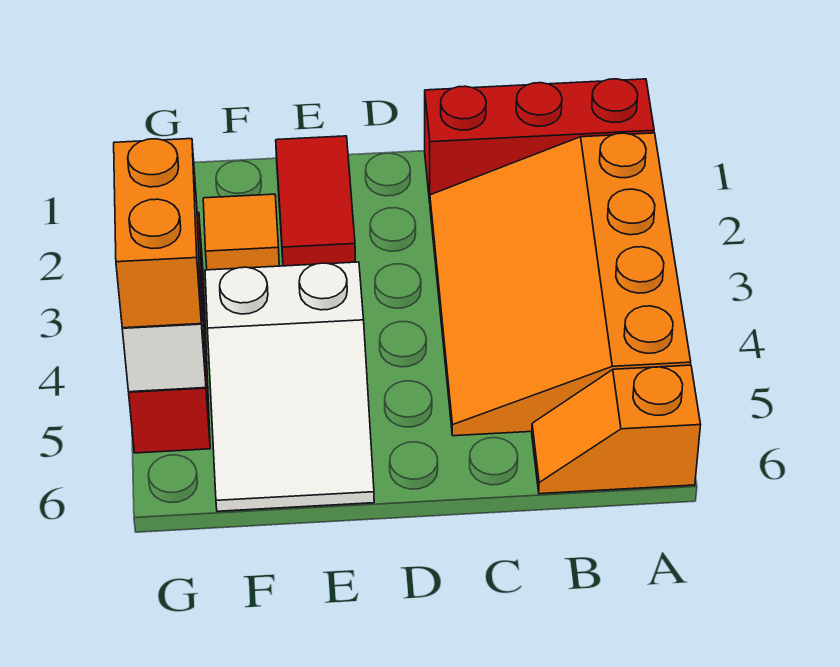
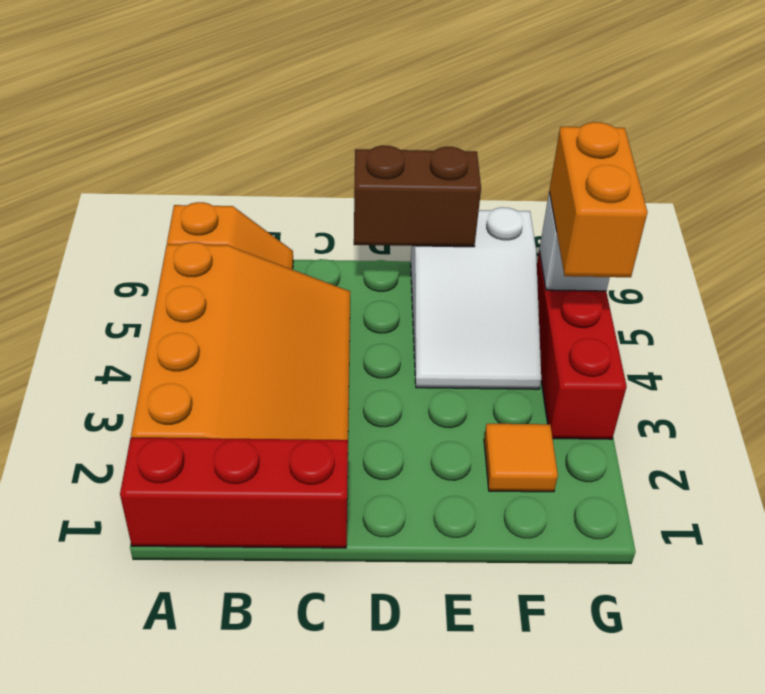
none -> brown brick D6:E6 level 2
red tile E1:E2 level 1 -> none
white slope E4:F6 level 1 top 4 -> white slope E4:F6 level 1 top 6

